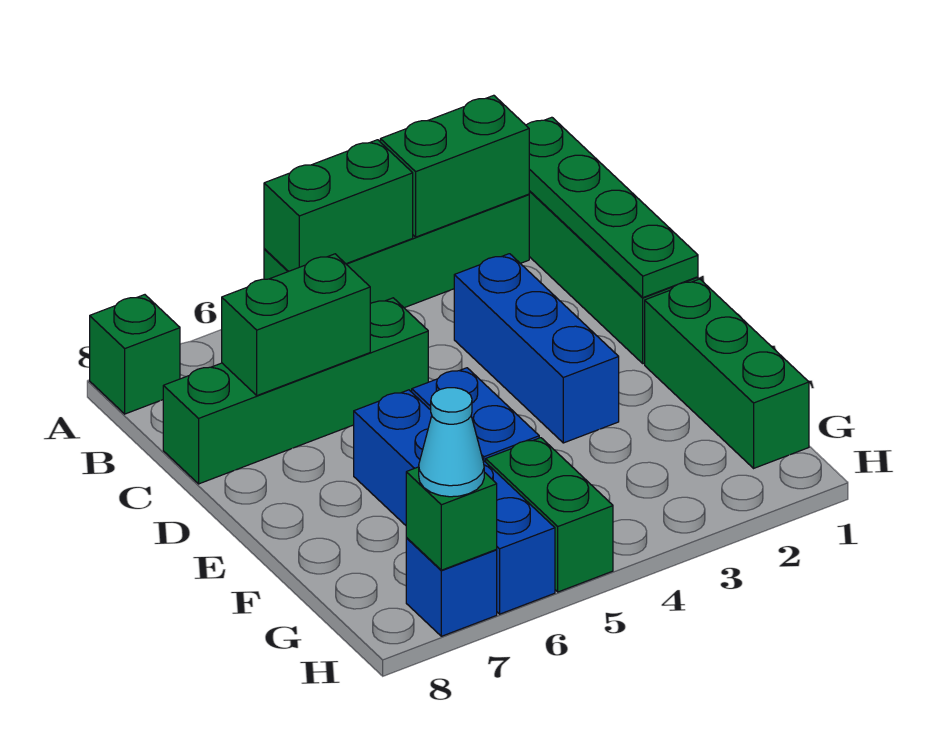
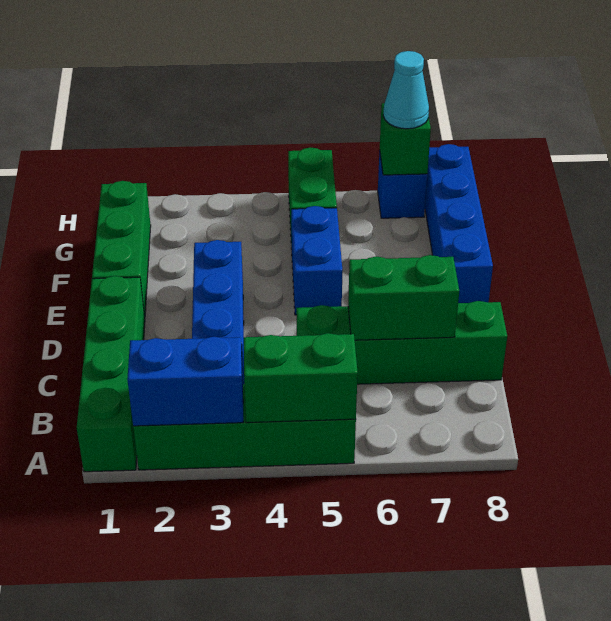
green plate A1:D1 level 2 -> none
green brick A2:A3 level 2 -> blue brick A2:A3 level 2
green brick A8 level 1 -> none
blue brick E6:H6 level 1 -> blue brick E8:H8 level 1

